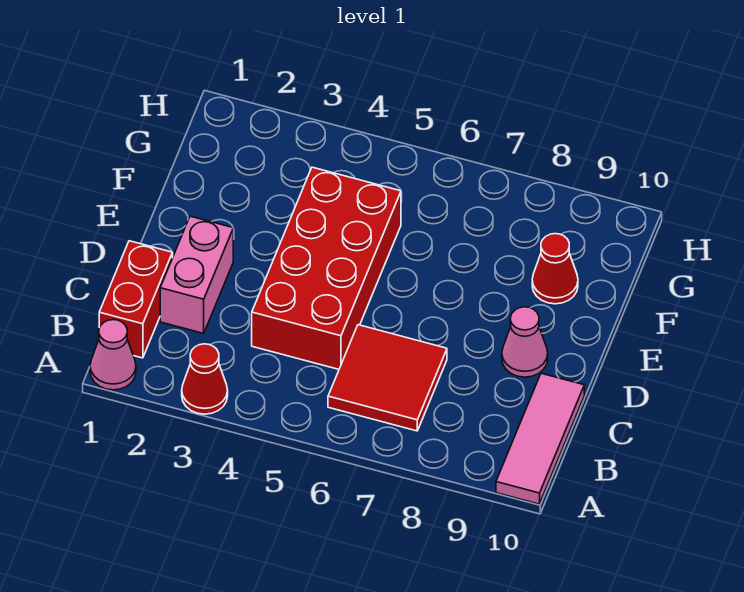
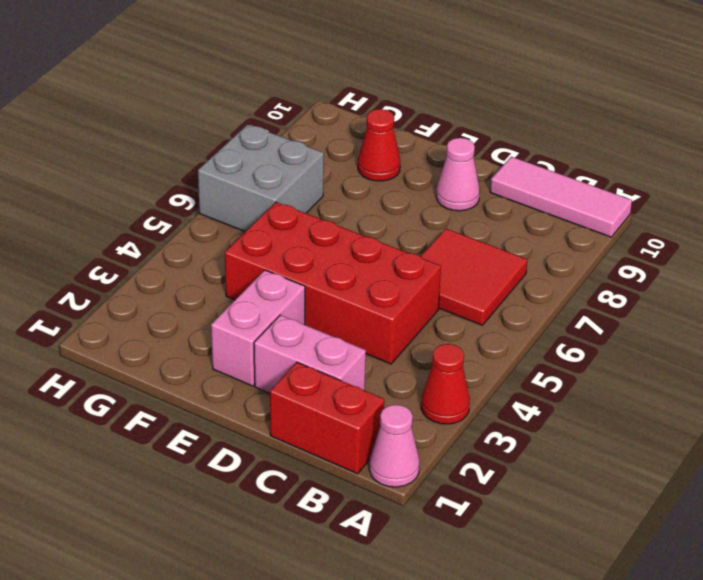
none -> pink brick E2:E3 level 1
none -> grey brick G6:H7 level 1

